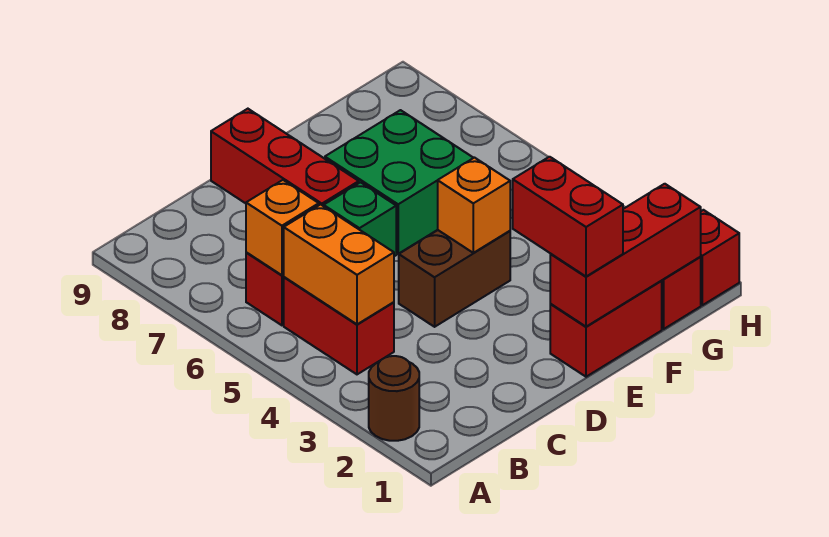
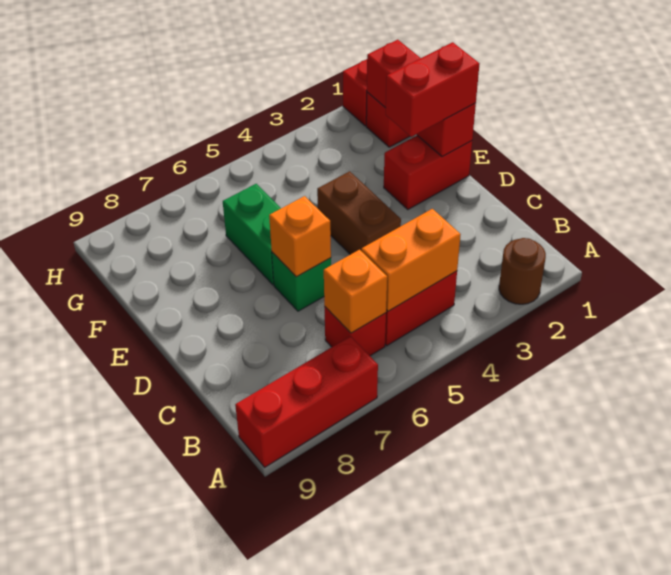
red brick D7:D9 level 1 -> red brick A7:A9 level 1
red brick E1:F1 level 1 -> red brick E1:E2 level 1
orange brick E4 level 2 -> orange brick D6 level 2
green brick E6:F7 level 1 -> green brick E6:F6 level 1

